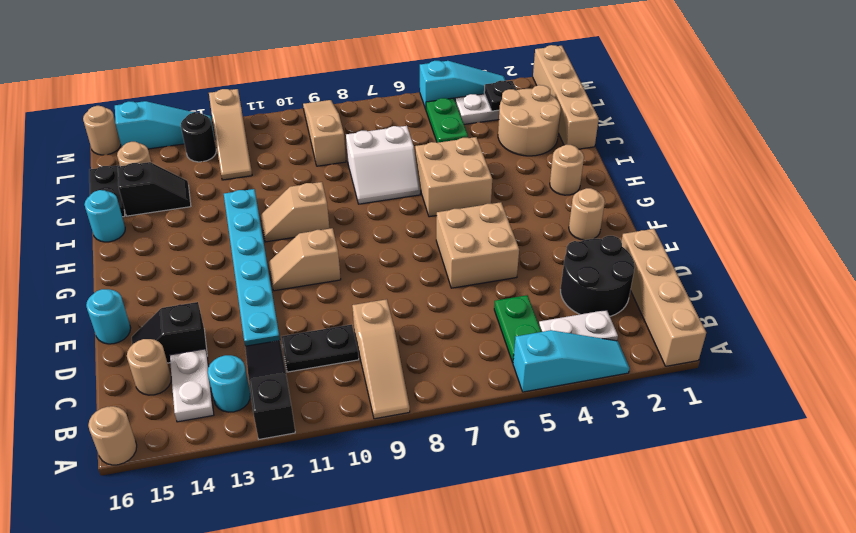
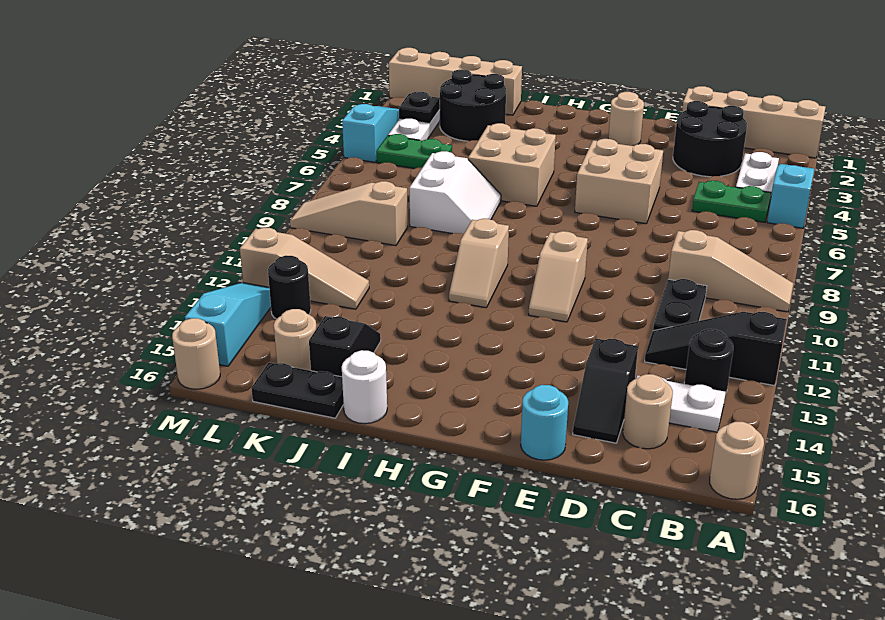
cyan round brick B13 level 1 -> black round brick B13 level 1
cyan plate D12:I12 level 1 -> none
tan round brick H2 level 1 -> none
cyan round brick I16 level 1 -> white round brick I16 level 1
tan round brick J2:K3 level 1 -> black round brick J2:K3 level 1

